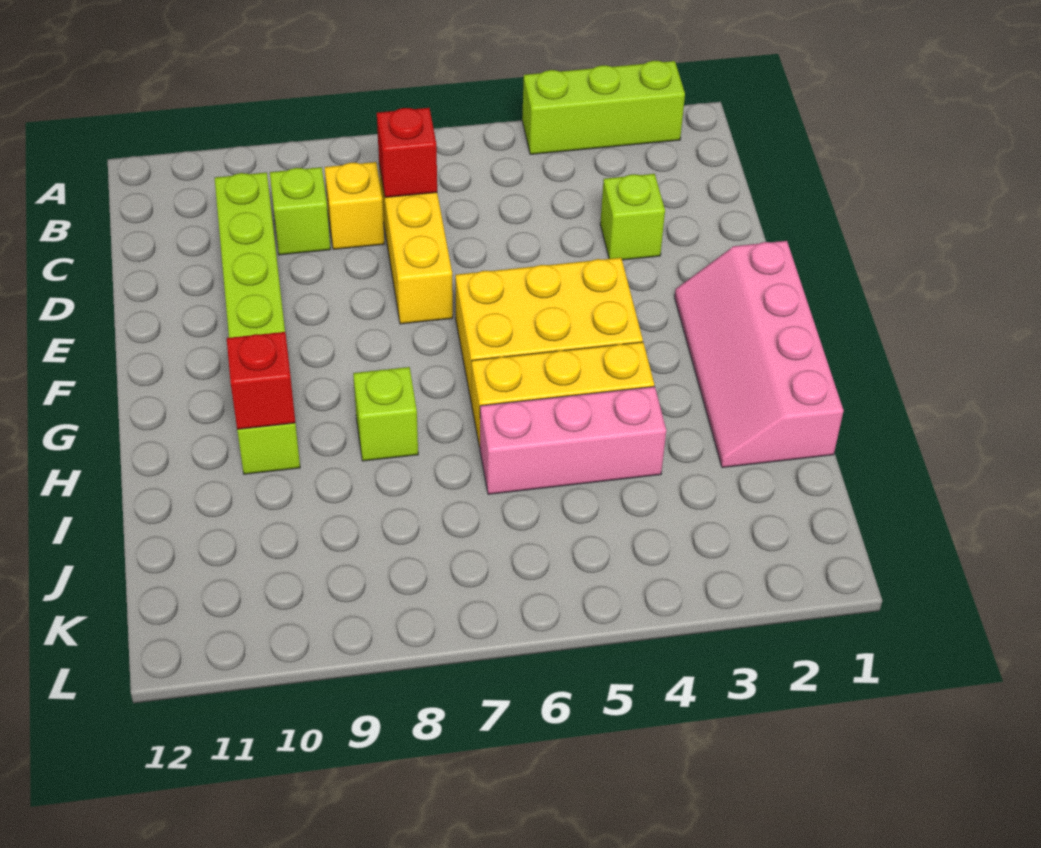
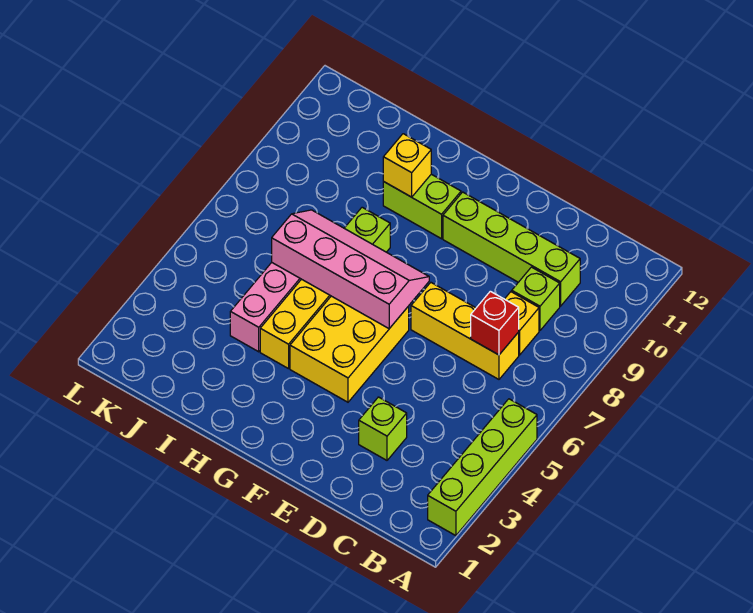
lime brick A2:A4 level 1 -> lime brick A2:A5 level 1
pink slope F1:I2 level 1 top 1 -> pink slope F6:I7 level 2 top 6
red brick H10 level 2 -> yellow brick H10 level 2

